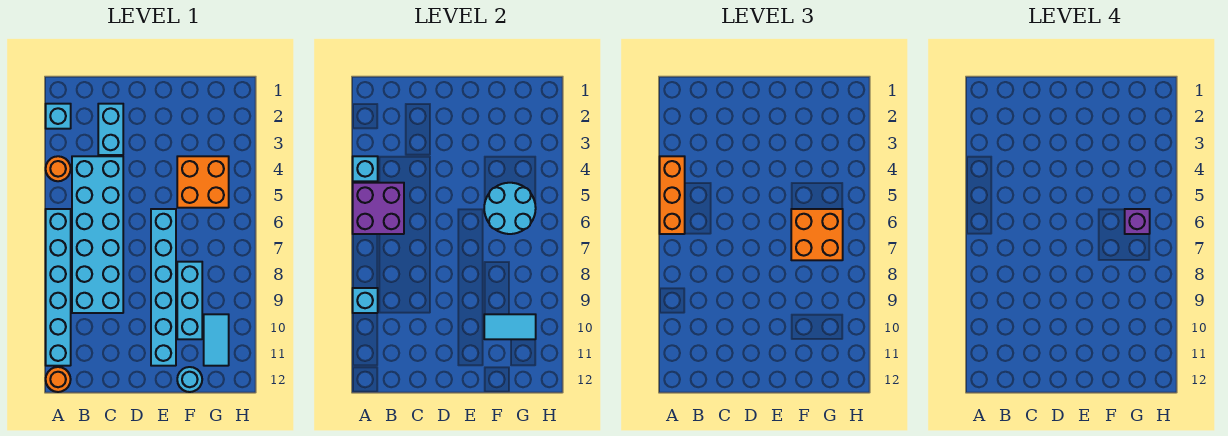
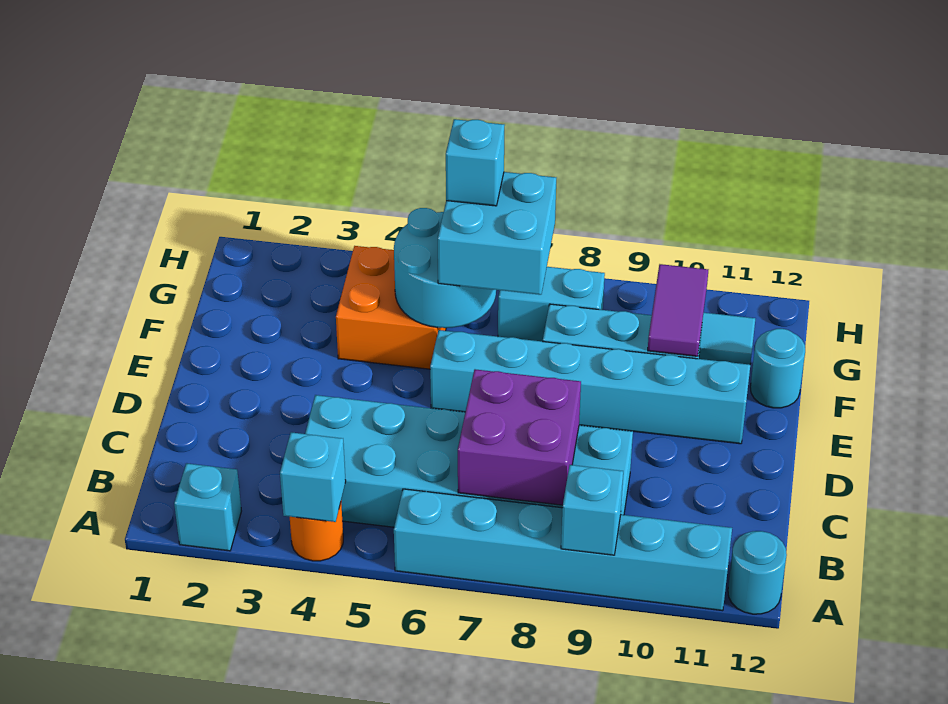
orange brick A4:A6 level 3 -> none
purple brick A5:B6 level 2 -> purple brick B7:C8 level 2
orange round brick A12 level 1 -> cyan round brick A12 level 1
cyan brick C2:C3 level 1 -> cyan brick G7:G8 level 1
orange brick F6:G7 level 3 -> cyan brick F6:G7 level 3
cyan tile F10:G10 level 2 -> purple tile F10:G10 level 2
purple brick G6 level 4 -> cyan brick G6 level 4

